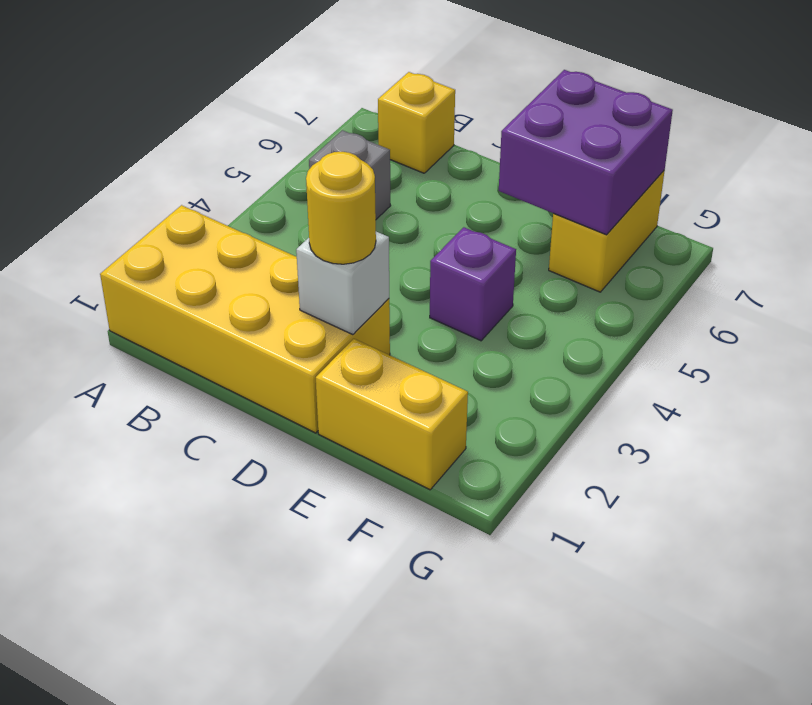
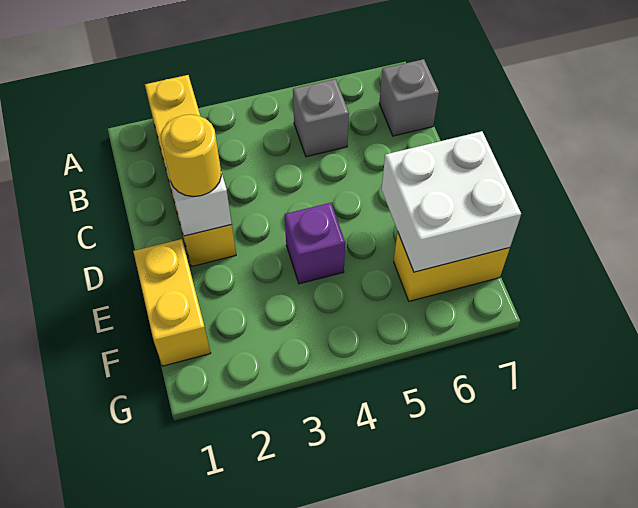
yellow brick A1:D2 level 1 -> yellow brick A2:D2 level 1
yellow brick B7 level 1 -> grey brick B7 level 1
purple brick E6:F7 level 2 -> white brick E6:F7 level 2

